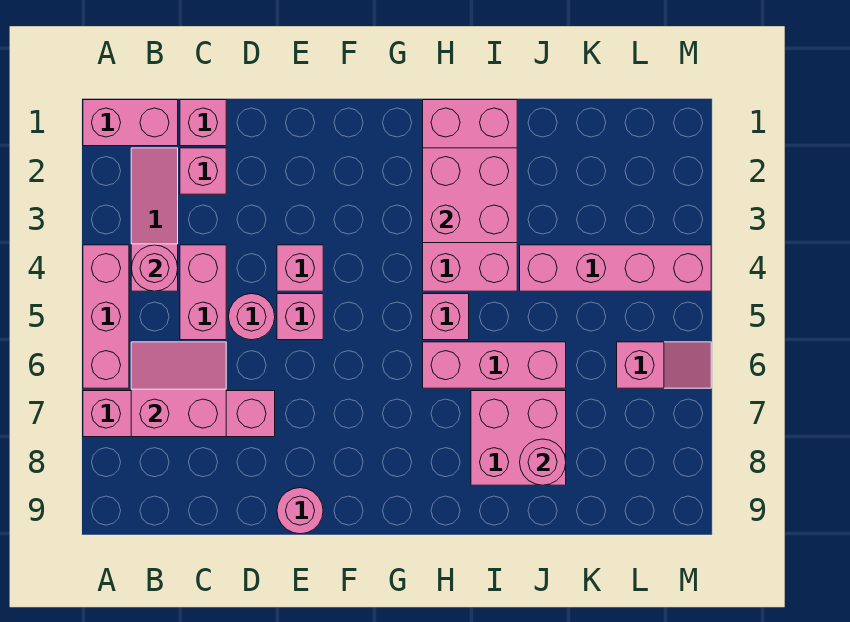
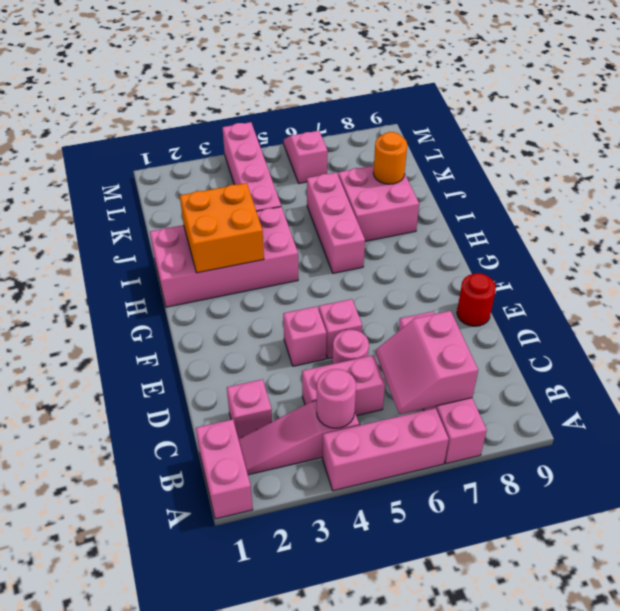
pink brick C1 level 1 -> none
pink round brick E9 level 1 -> red round brick E9 level 1
pink brick H2:I3 level 2 -> orange brick H2:I3 level 2
pink brick H5 level 1 -> none
pink round brick J8 level 2 -> orange round brick J8 level 2

